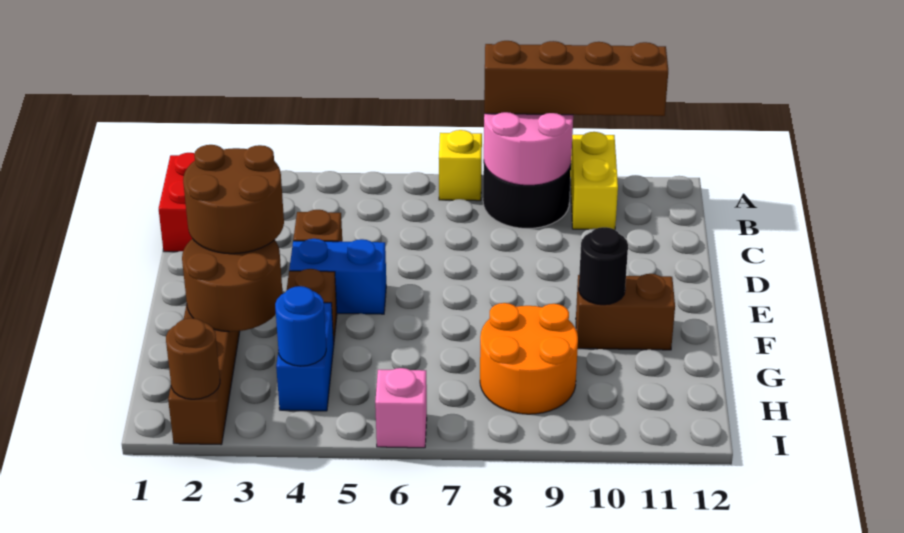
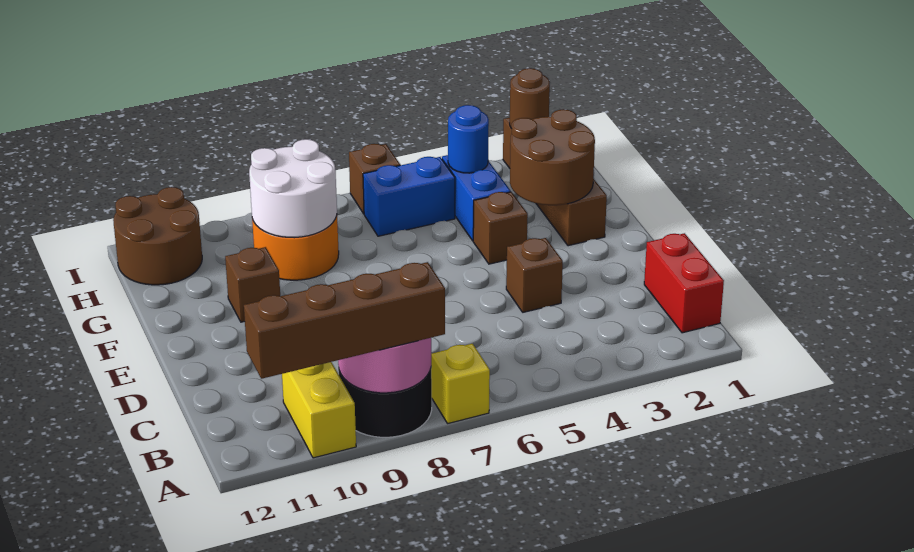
brown round brick E2:F3 level 3 -> brown round brick H11:I12 level 1
blue brick E4:E5 level 1 -> blue brick H5:H6 level 1
brown brick F10:F11 level 1 -> brown brick F10 level 1
black round brick F10 level 2 -> none
none -> white round brick G8:H9 level 2
pink brick I6 level 1 -> brown brick I6 level 1

